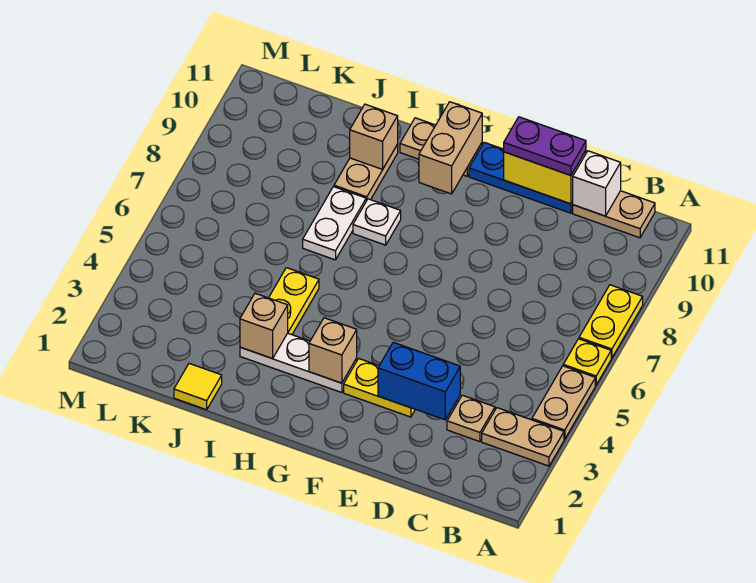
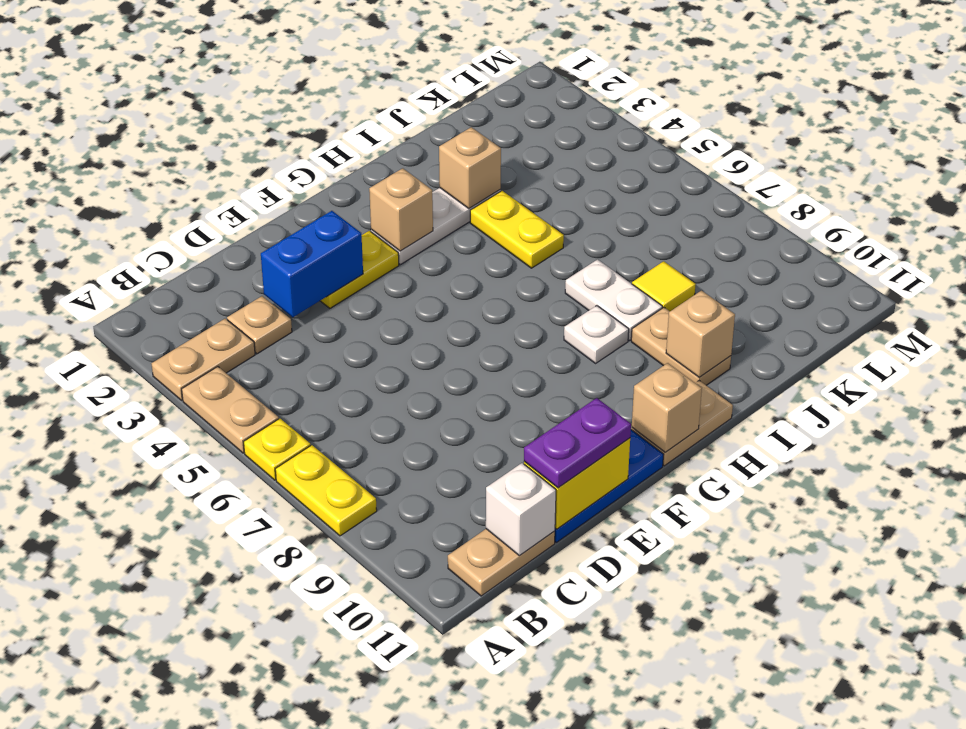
tan brick G10:G11 level 2 -> tan brick G11 level 2
yellow tile J1 level 1 -> yellow tile J8 level 1

